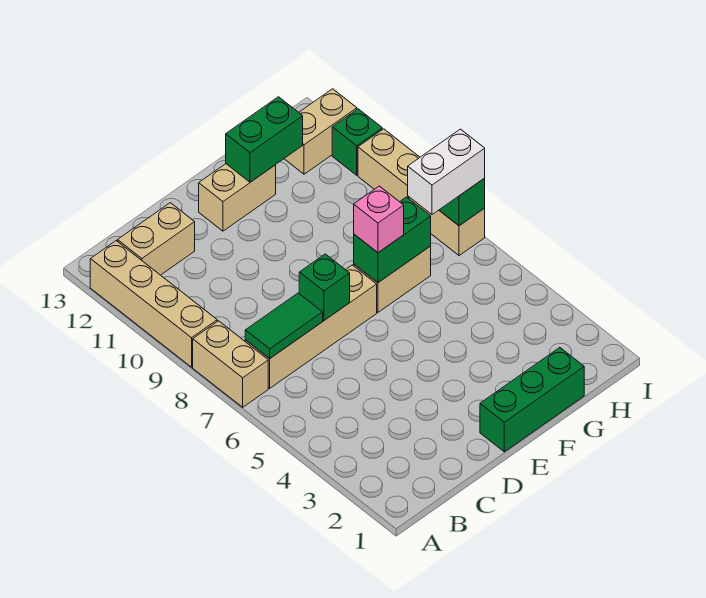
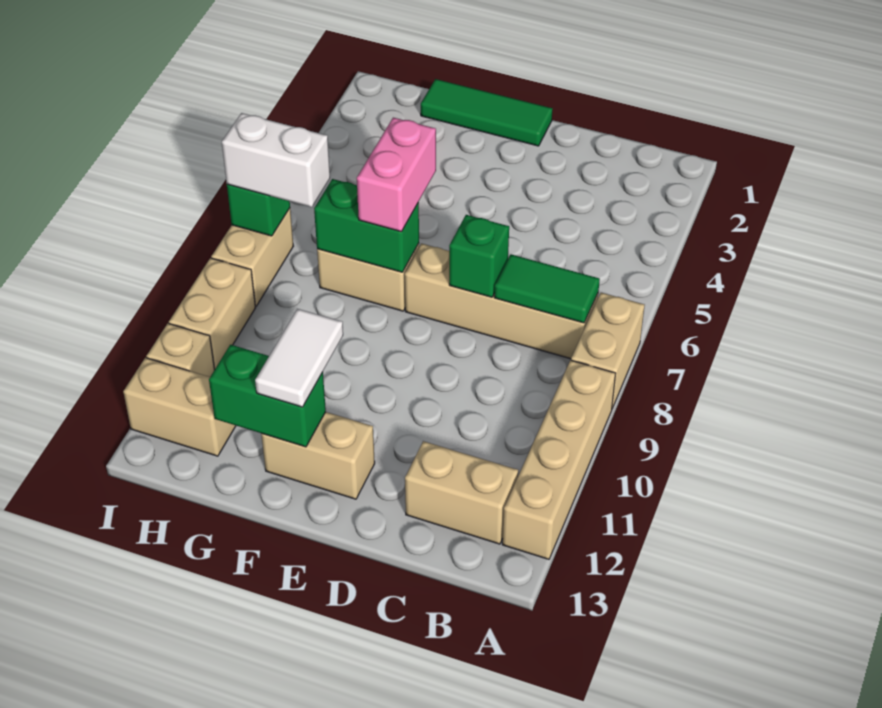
green brick E1:G1 level 1 -> green tile E1:G1 level 1
pink brick F7 level 3 -> pink brick F6:F7 level 3
none -> white tile F11:F12 level 3
green brick I11 level 1 -> tan brick I11 level 1

